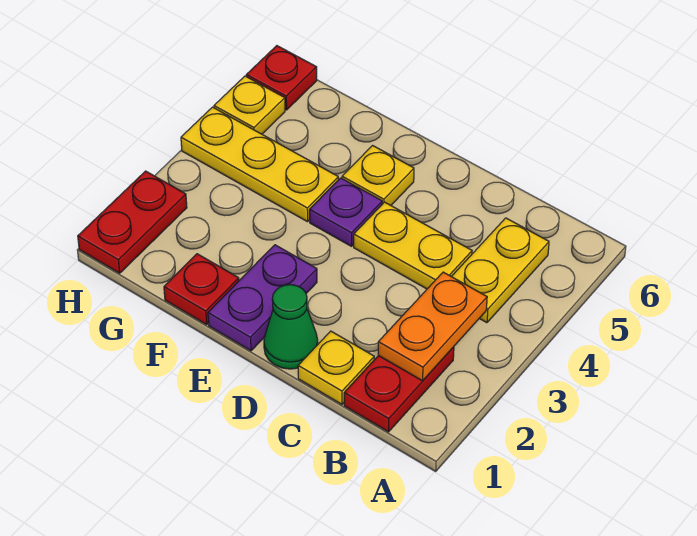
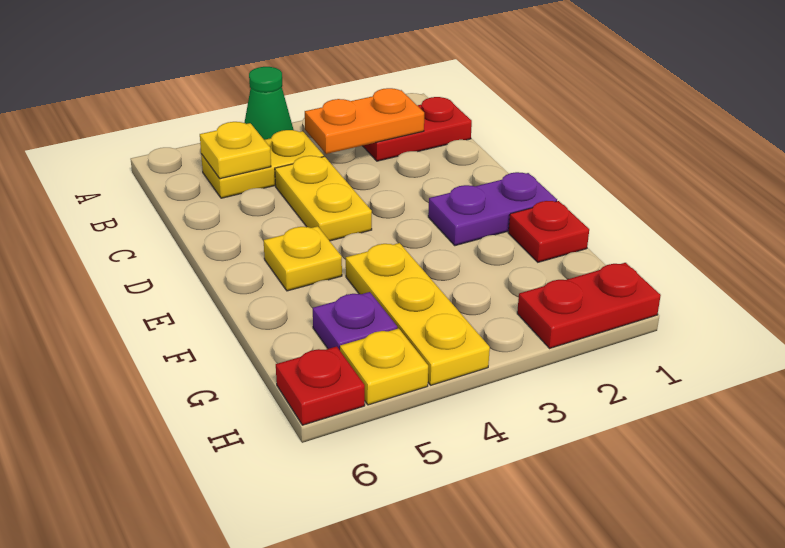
yellow plate C1 level 1 -> yellow plate B5 level 2
green cone D1 level 1 -> green cone A4 level 1
purple plate E4 level 1 -> purple plate G5 level 1

